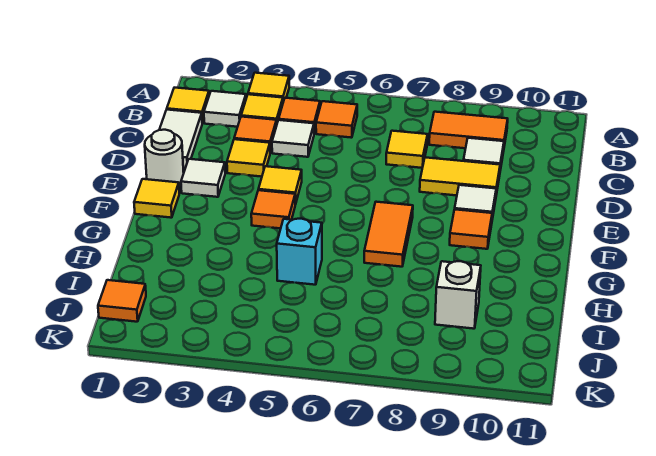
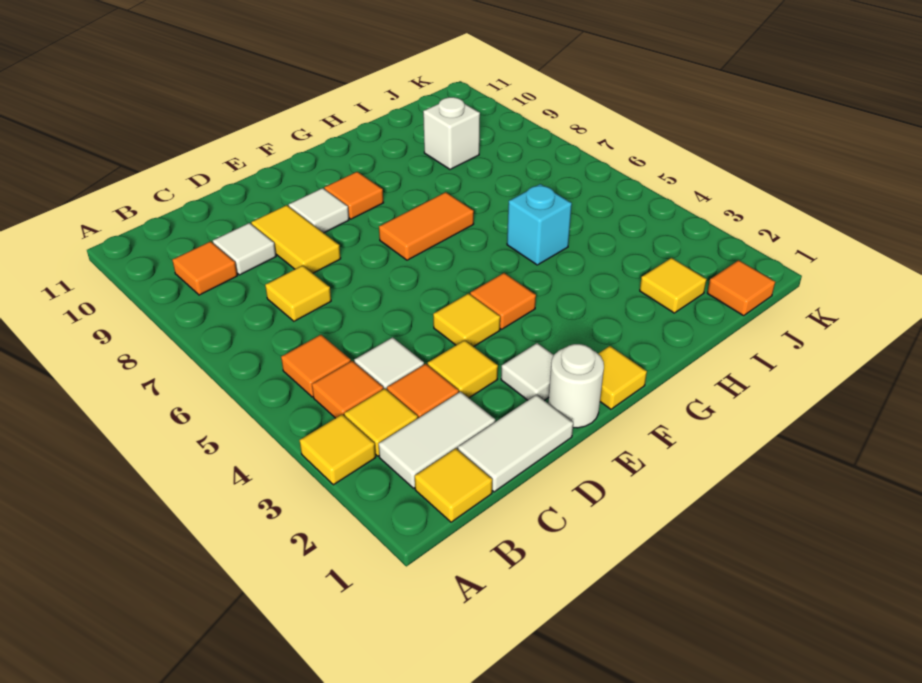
white tile B2 level 1 -> white tile B2:C2 level 1
orange tile B8:B9 level 1 -> orange tile B9 level 1
none -> yellow tile I2 level 1

